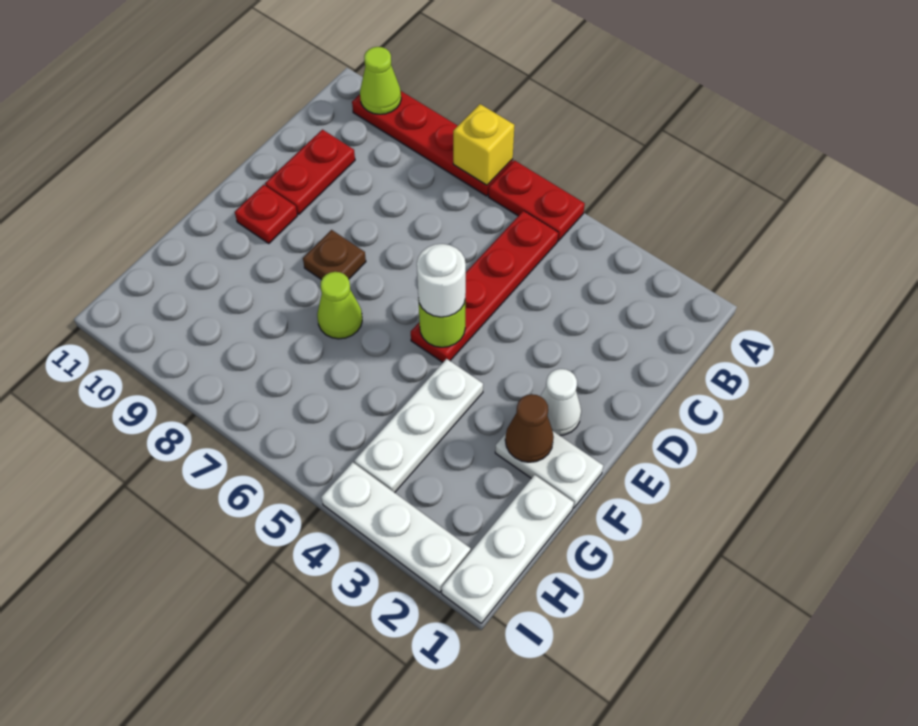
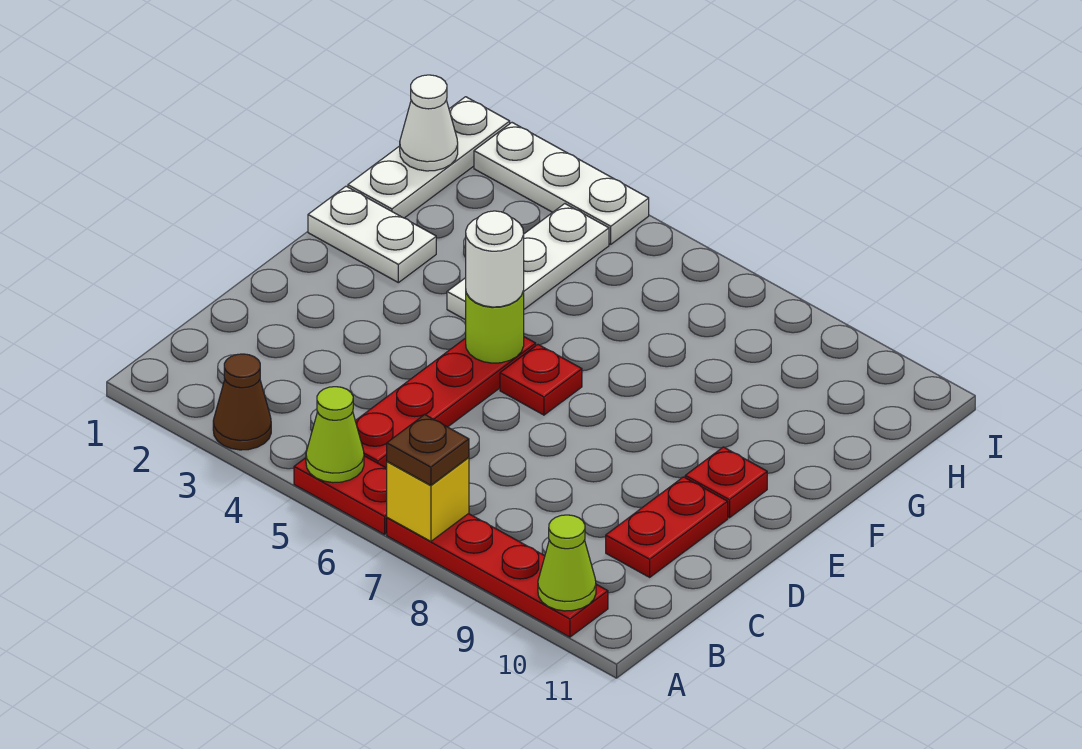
white cone E2 level 1 -> white cone H1 level 2
none -> red plate E6 level 1
brown plate E8 level 1 -> brown plate A7 level 3
brown cone F2 level 2 -> brown cone A3 level 1
lime cone F7 level 1 -> lime cone A5 level 2

